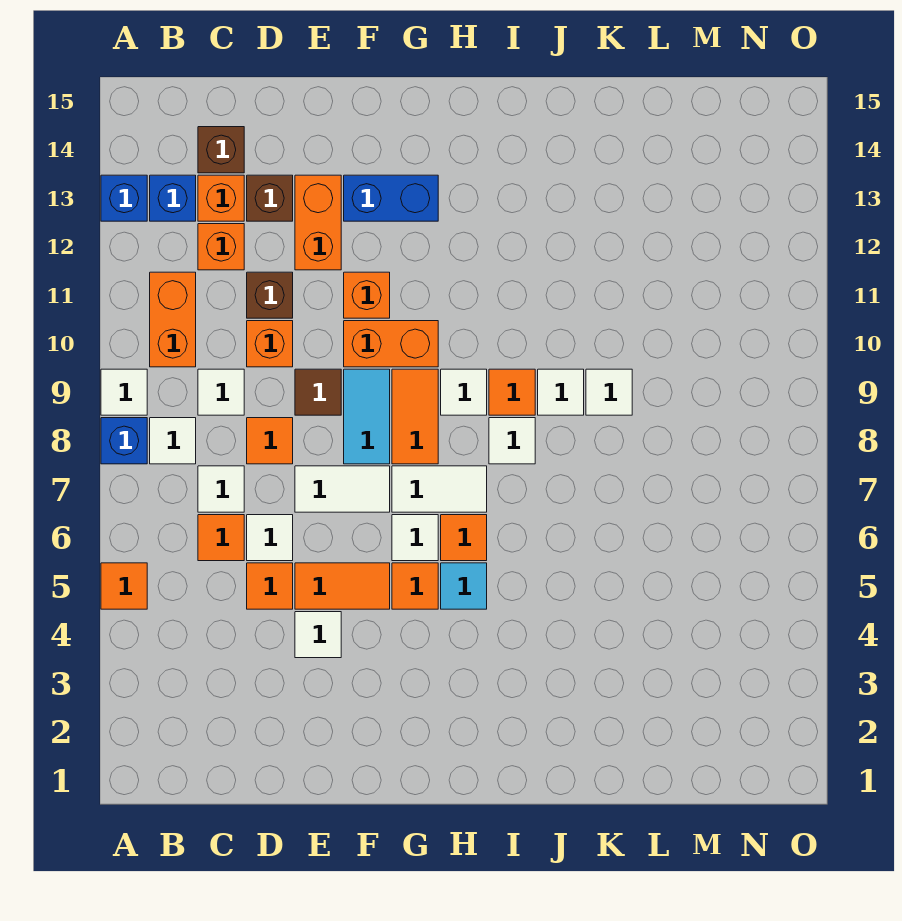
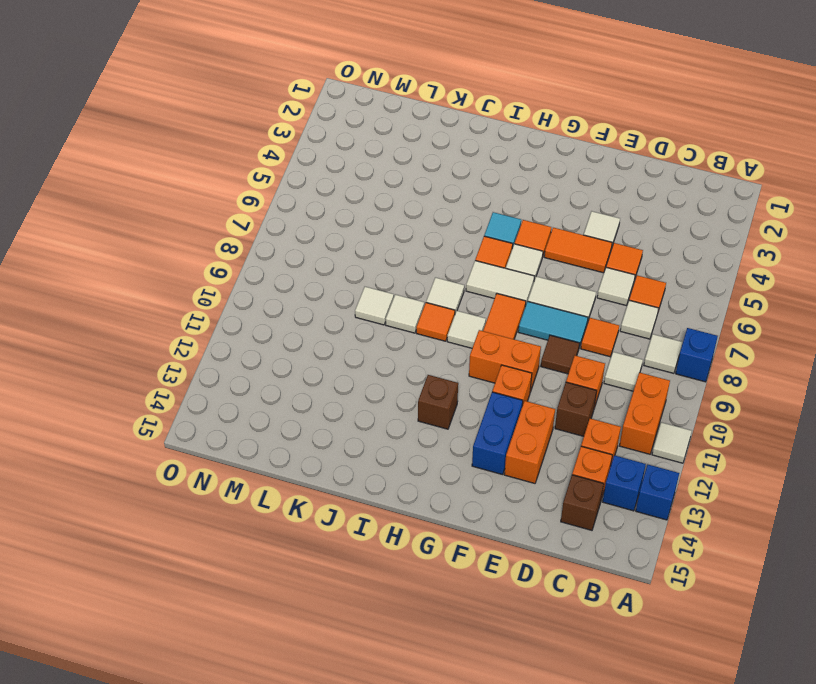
orange tile A5 level 1 -> none
white tile A9 level 1 -> white tile A11 level 1
brown brick D13 level 1 -> brown brick H12 level 1
cyan tile F8:F9 level 1 -> cyan tile E8:F8 level 1
blue brick F13:G13 level 1 -> blue brick F12:F13 level 1

